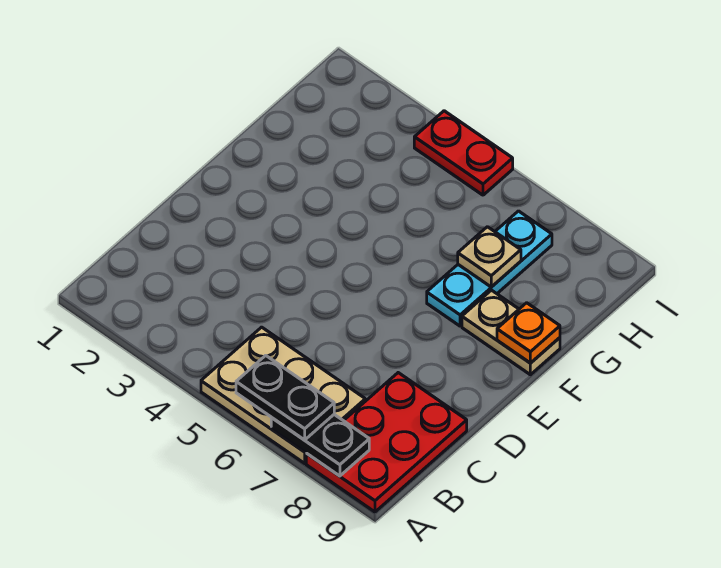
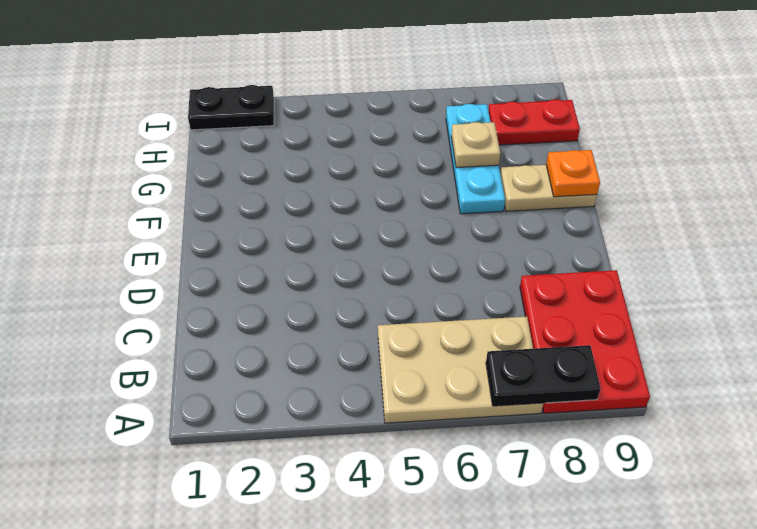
black plate A6:A7 level 3 -> black plate I1:I2 level 1
red plate I4:I5 level 1 -> red plate H8:H9 level 1

